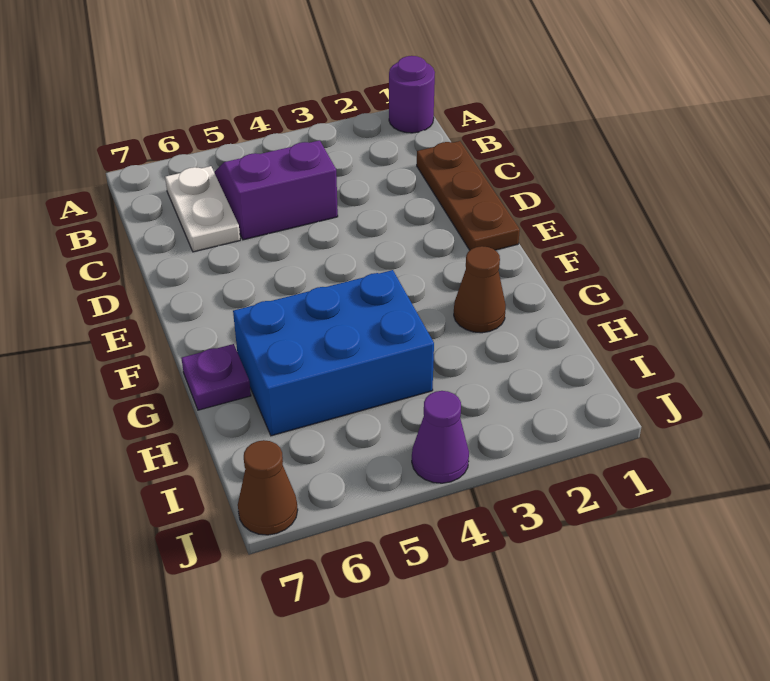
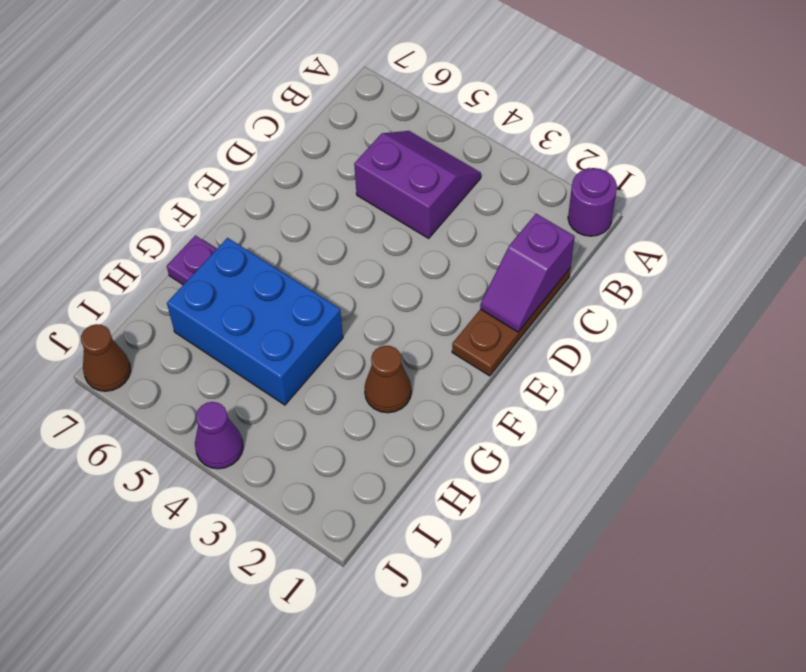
white plate B6:C6 level 1 -> none
none -> purple slope C1:D1 level 2 top C

